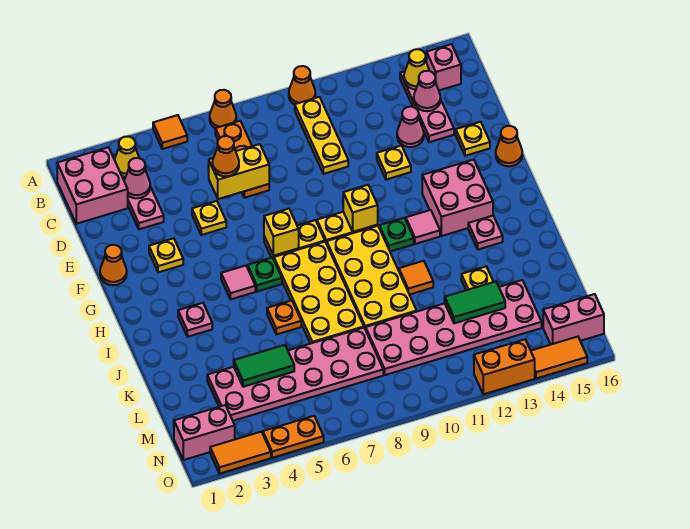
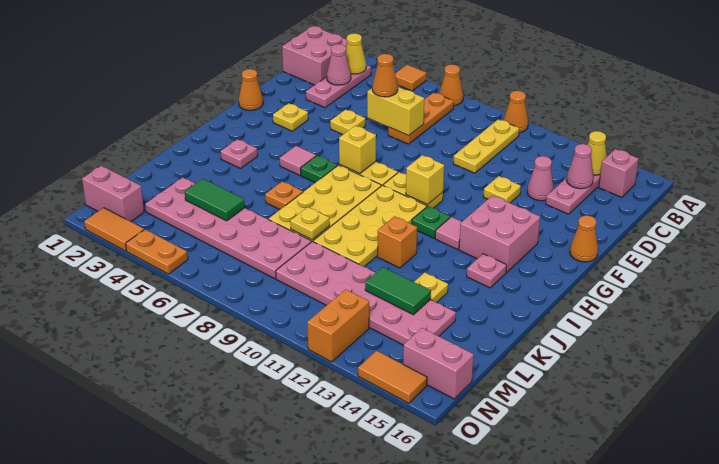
yellow plate E15 level 1 -> yellow plate K8 level 2
orange tile J11 level 1 -> orange brick J11 level 1
orange brick O12:O13 level 1 -> orange brick N12:O12 level 1

